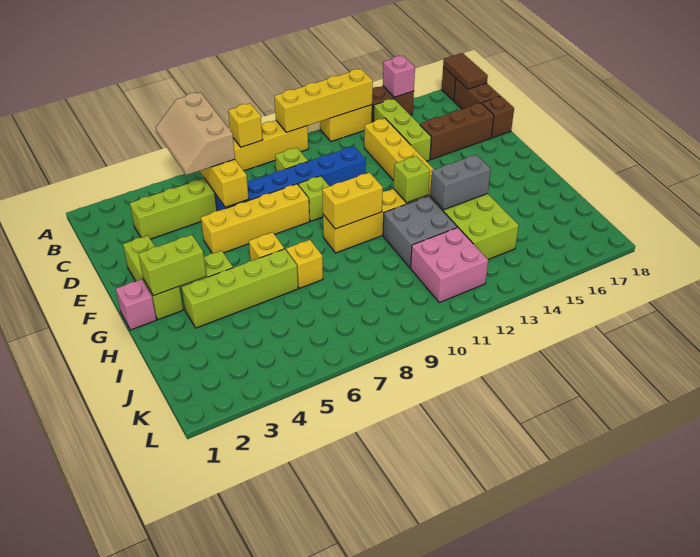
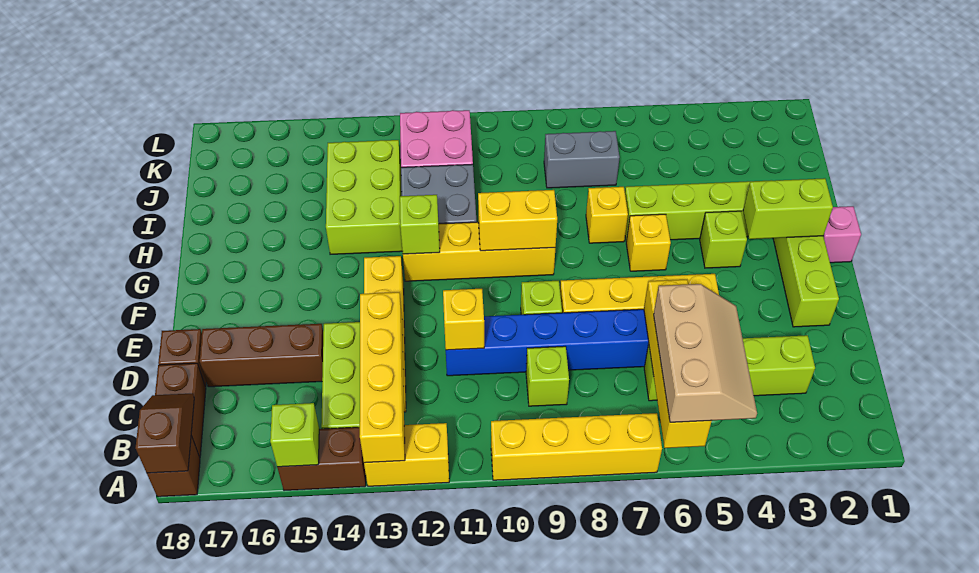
yellow brick A8 level 2 -> yellow brick D11 level 2
yellow brick A10:A13 level 2 -> yellow brick A13:D13 level 2
pink brick A15 level 2 -> lime brick A15 level 2
brown tile A18:B18 level 2 -> brown slope A18:B18 level 2 top A
grey brick H13:H14 level 2 -> grey brick J7:J8 level 1

